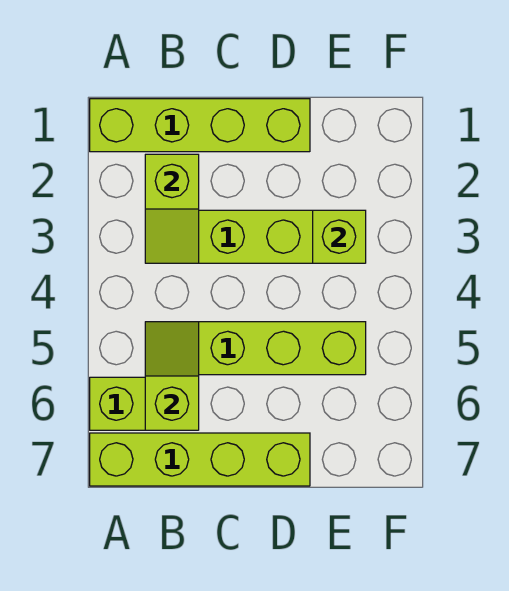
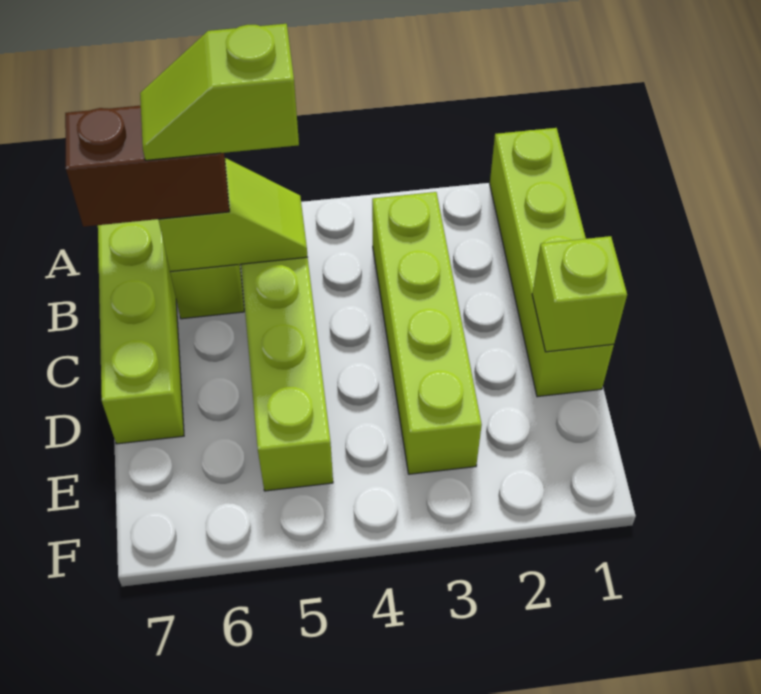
lime slope B2:B3 level 2 top 2 -> lime slope B5:B6 level 4 top 5
none -> brown brick B6:B7 level 3
lime brick E3 level 2 -> lime brick D1 level 2

